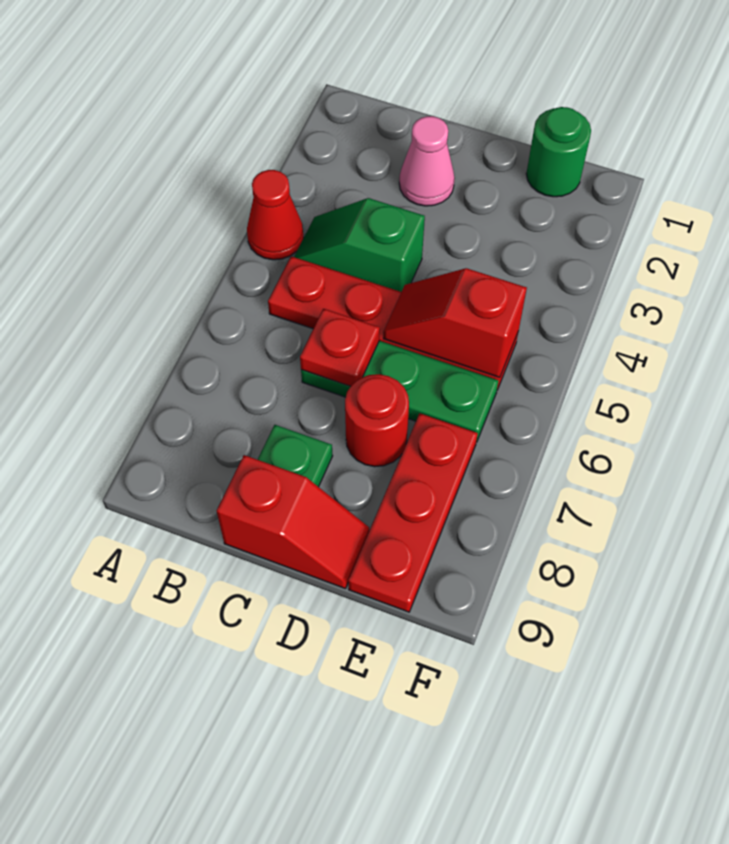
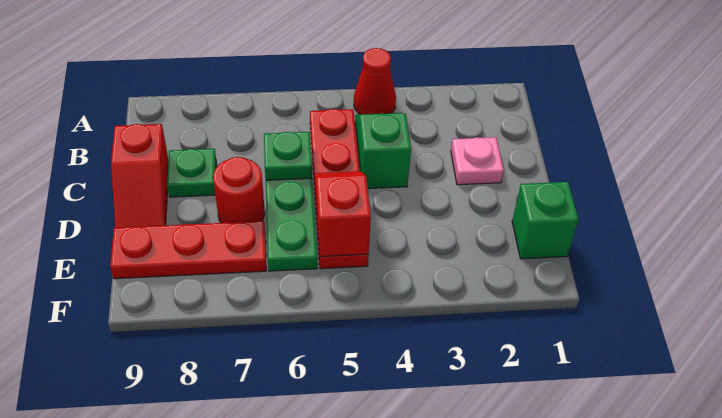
pink cone C2 level 1 -> pink plate C2 level 1
red plate C6 level 2 -> green plate C6 level 2
green round brick E1 level 1 -> green brick E1 level 1

